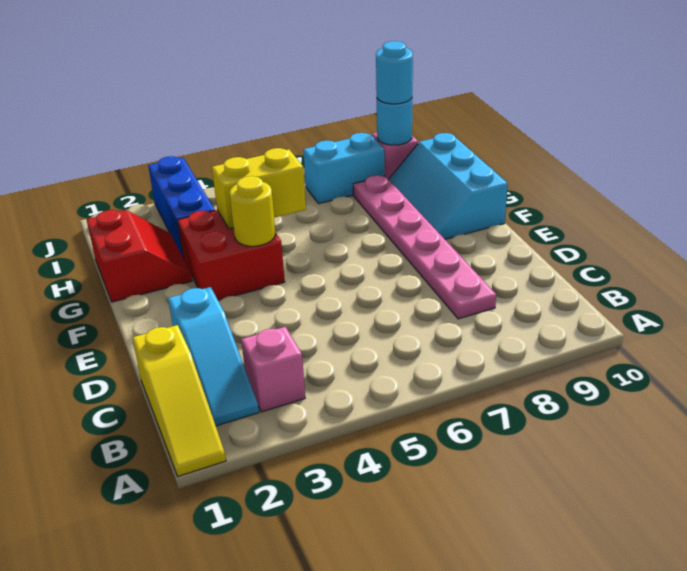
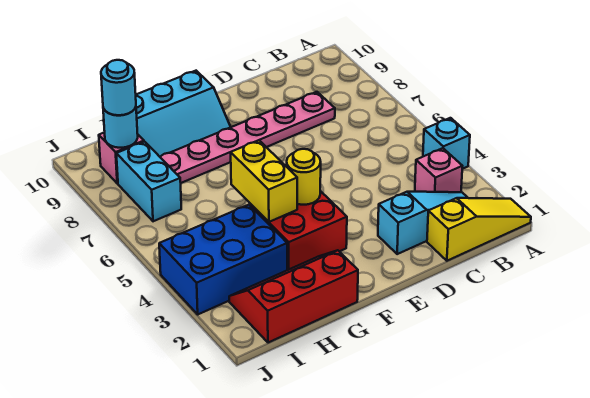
none -> cyan brick A4 level 1
red slope G1:H2 level 1 top 1 -> red slope G1:I2 level 1 top 1
blue brick H3:J3 level 1 -> blue brick H3:J4 level 1

